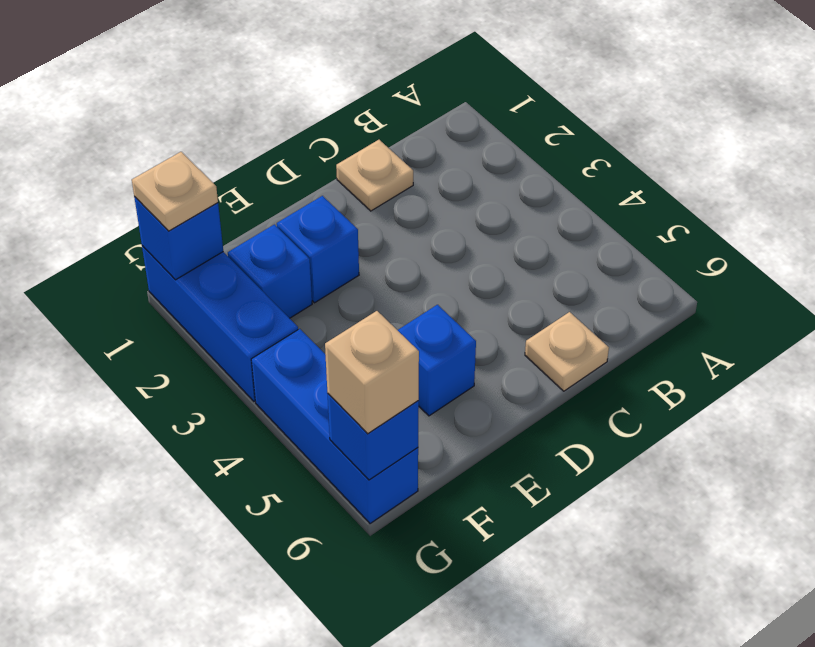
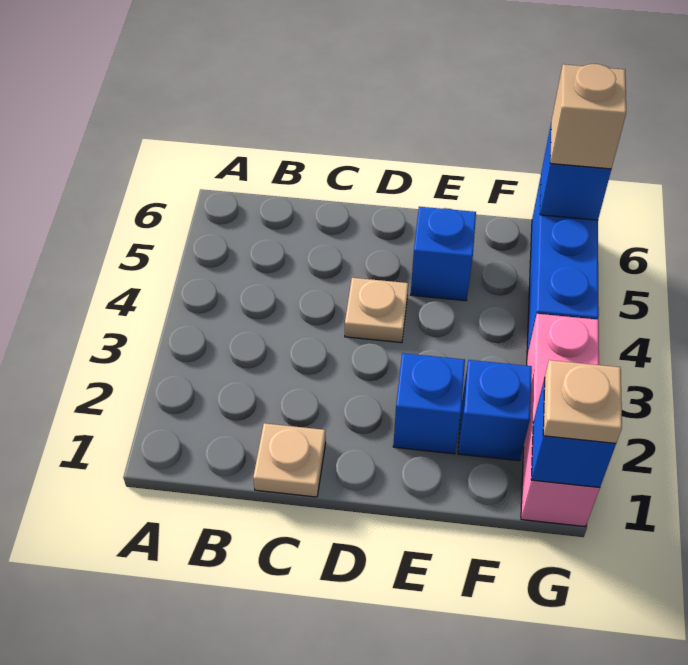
tan plate C6 level 1 -> tan plate D4 level 1
blue brick G1:G3 level 1 -> pink brick G1:G3 level 1

